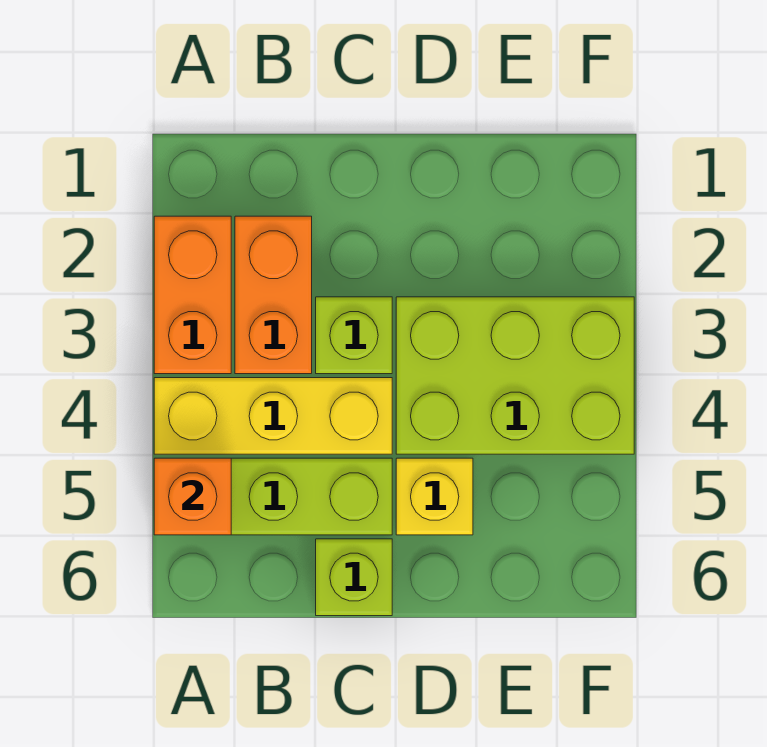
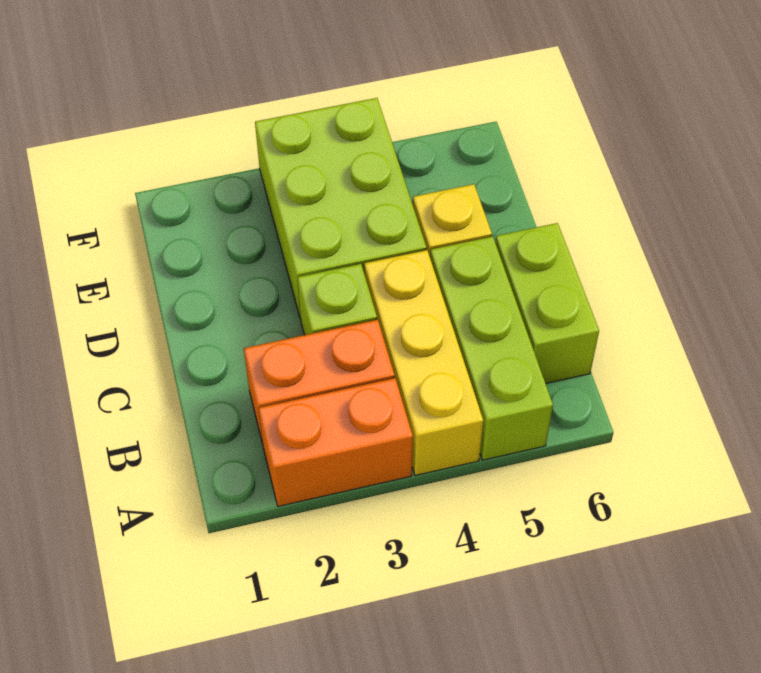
orange brick A5 level 2 -> none
lime brick C6 level 1 -> lime brick B6:C6 level 1

